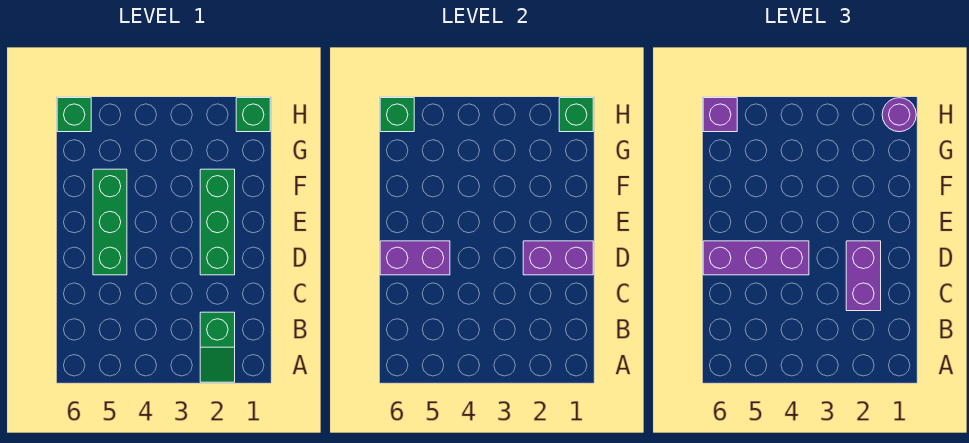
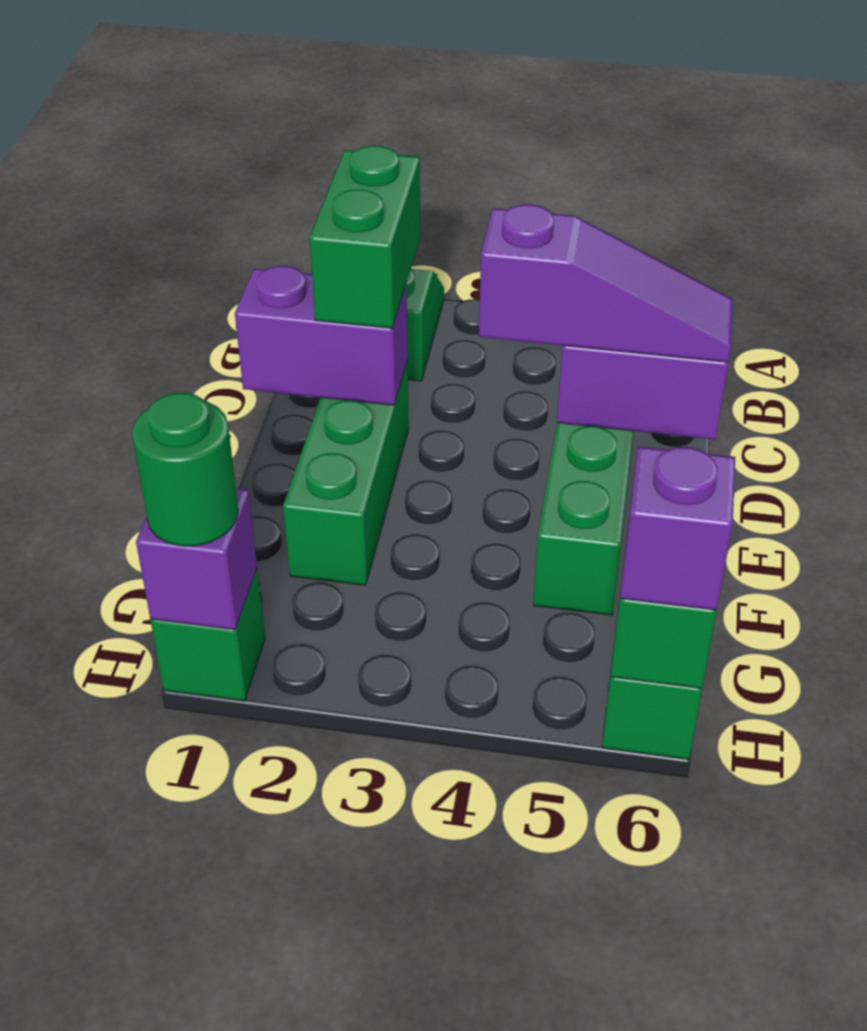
purple brick C2:D2 level 3 -> green brick C2:D2 level 3
purple brick D4:D6 level 3 -> purple slope D4:D6 level 3 top 4
green brick H1 level 2 -> purple brick H1 level 2
purple round brick H1 level 3 -> green round brick H1 level 3

